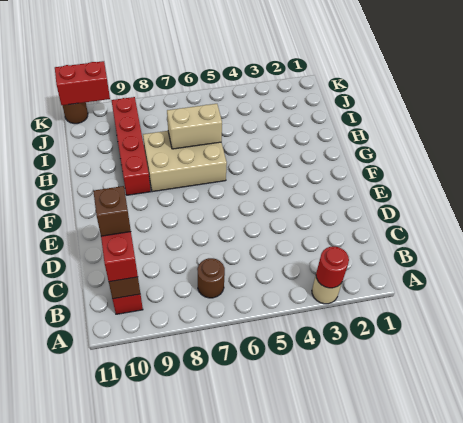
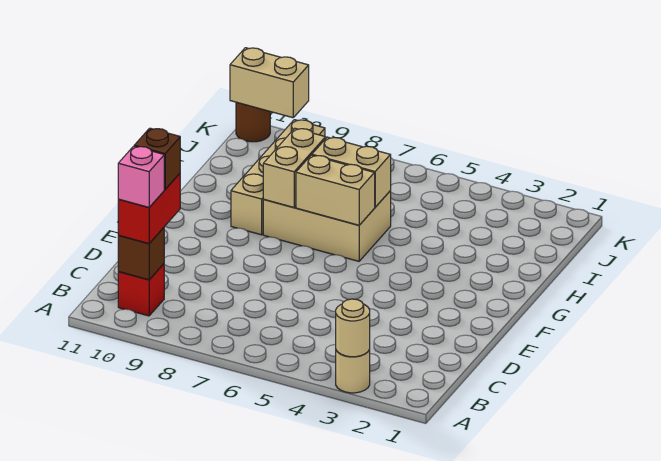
red round brick A3 level 2 -> tan round brick A3 level 2
brown round brick B7 level 1 -> none
none -> pink brick B10 level 4
none -> tan brick G6:G7 level 2
none -> tan brick G8:H8 level 2
red brick G9:J9 level 1 -> tan brick G9:J9 level 1
red brick K10:K11 level 2 -> tan brick K10:K11 level 2

